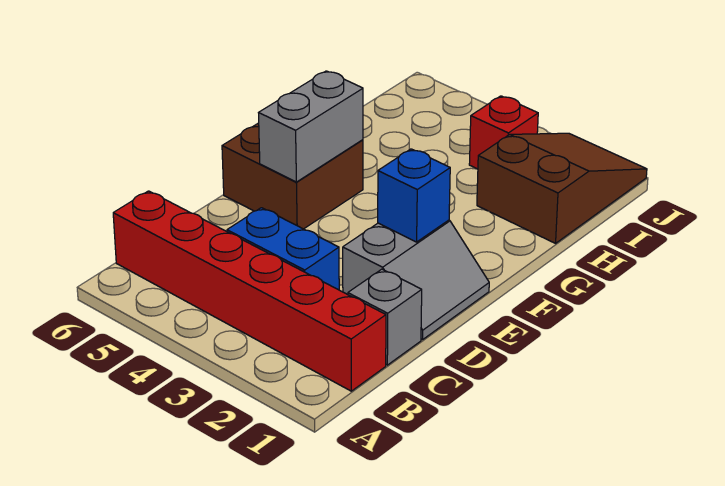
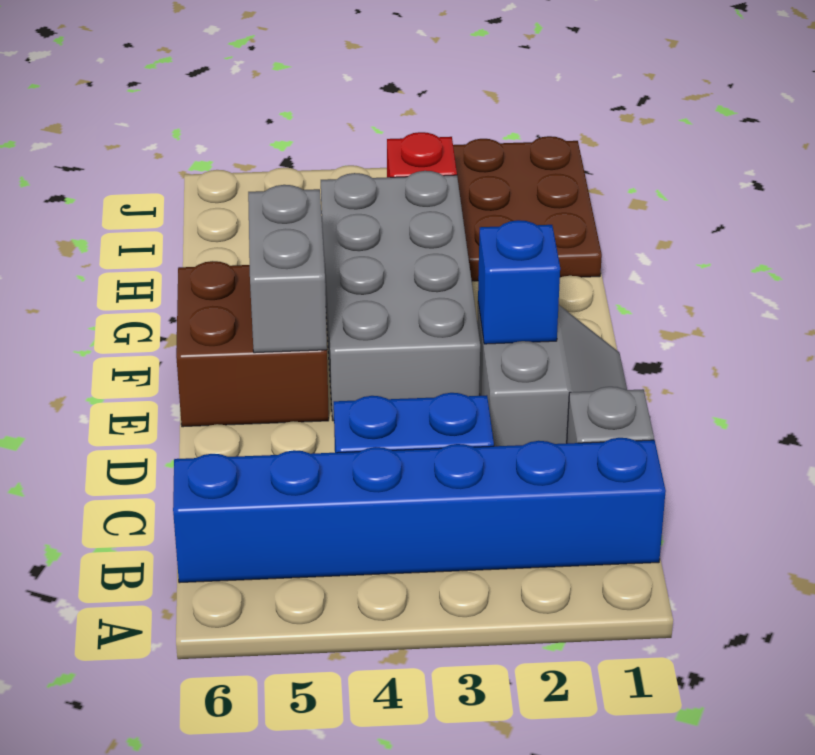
red brick B1:B6 level 1 -> blue brick B1:B6 level 1
none -> grey brick E3:H4 level 1
brown slope H1:J2 level 1 top H -> brown plate H1:J2 level 1

